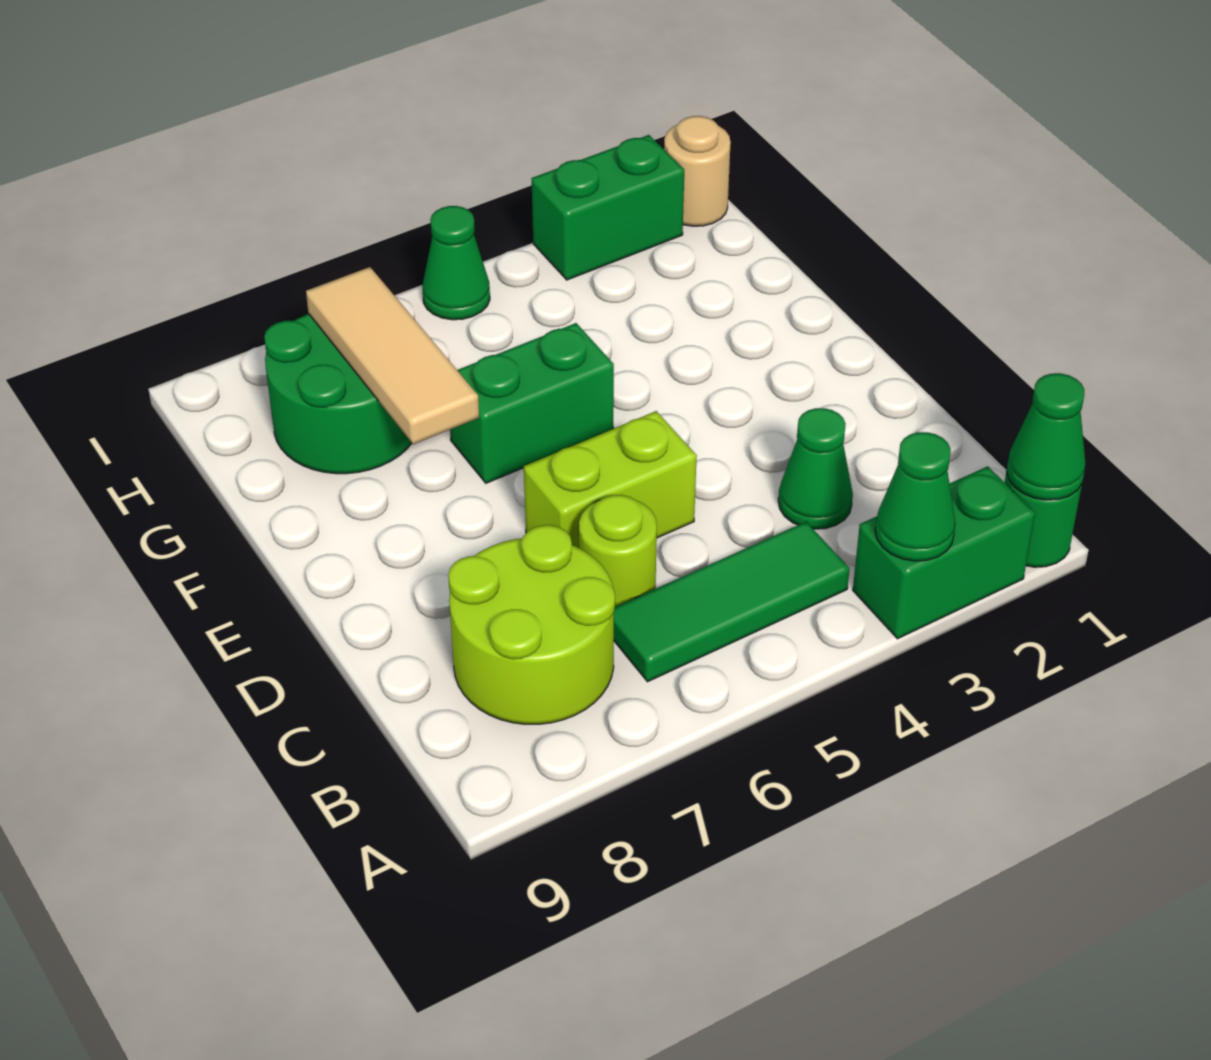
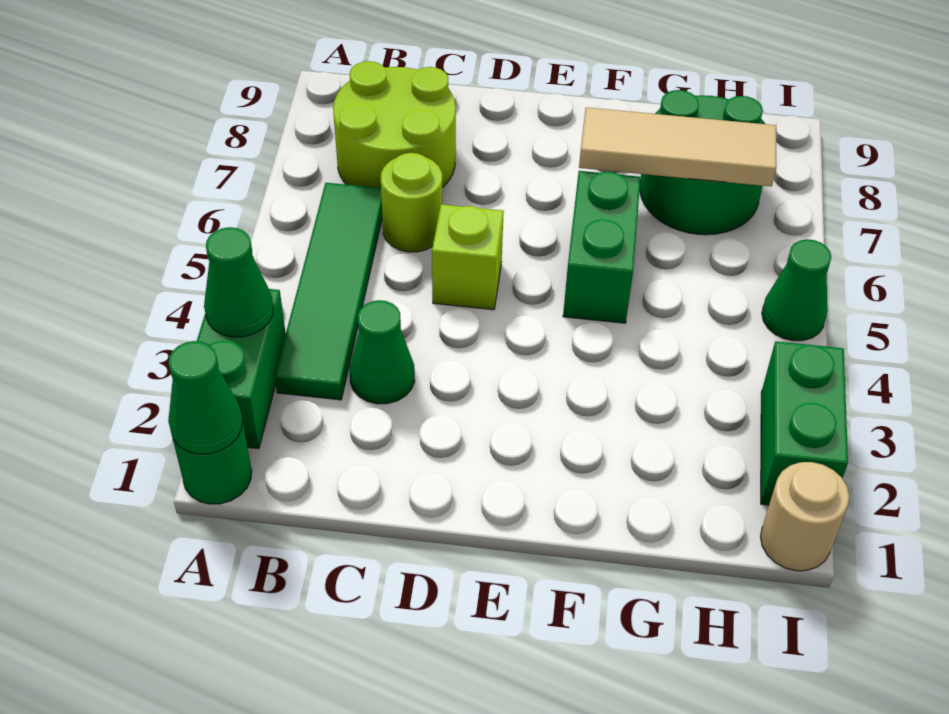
green tile B4:B6 level 1 -> green tile B3:B6 level 1
lime brick D5:D6 level 1 -> lime brick D5 level 1

